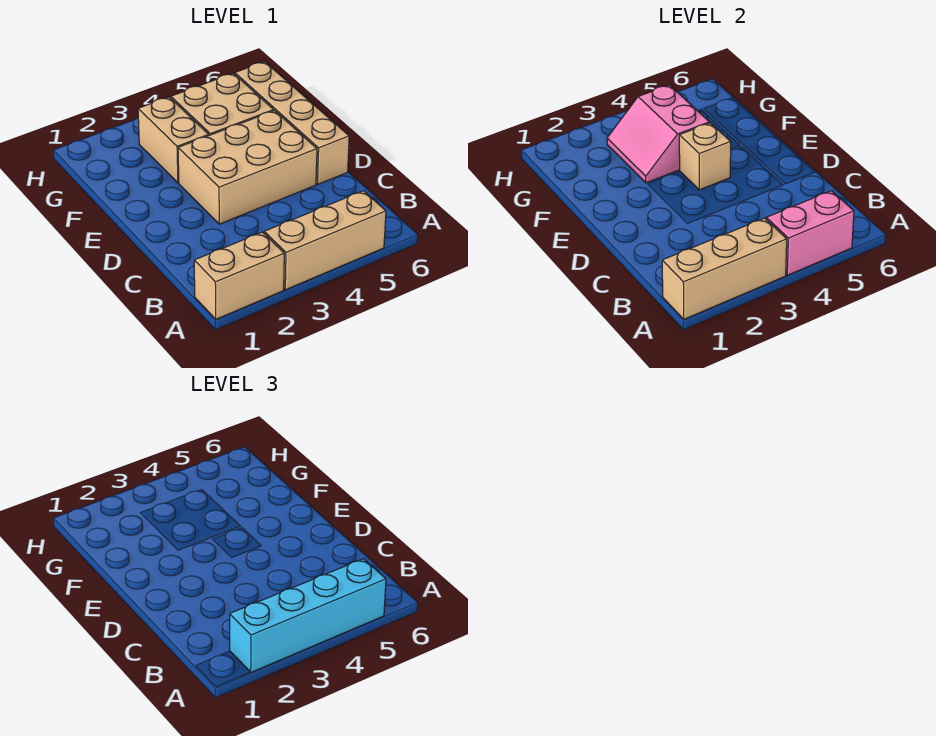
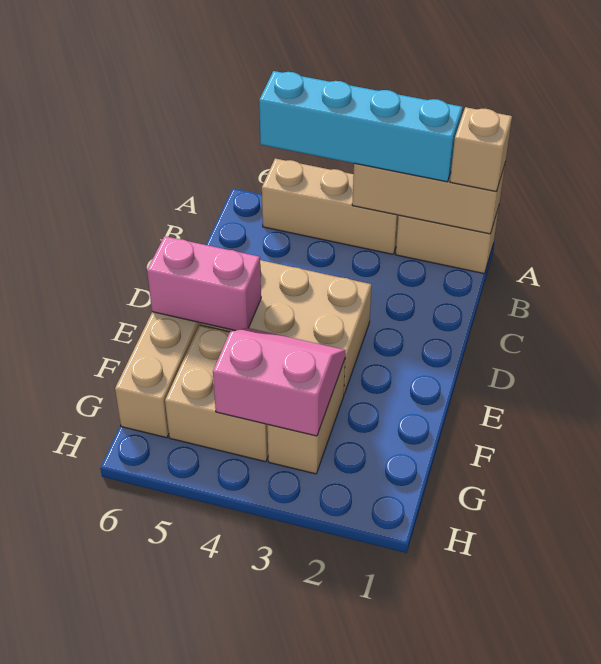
pink brick A4:A5 level 2 -> pink brick E5:E6 level 2
tan brick E4 level 2 -> tan brick A1 level 3
pink slope F3:G4 level 2 top 4 -> pink slope F3:G4 level 2 top G

